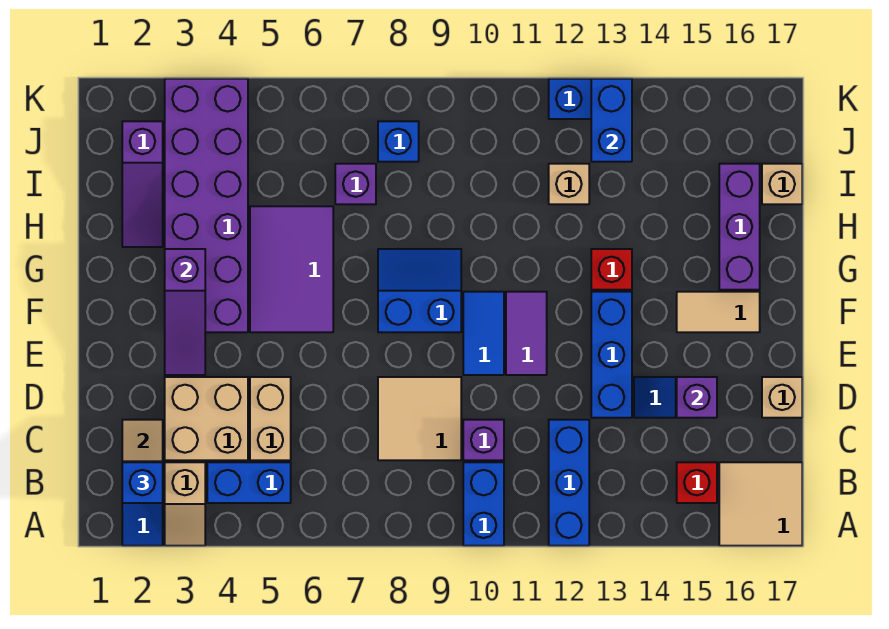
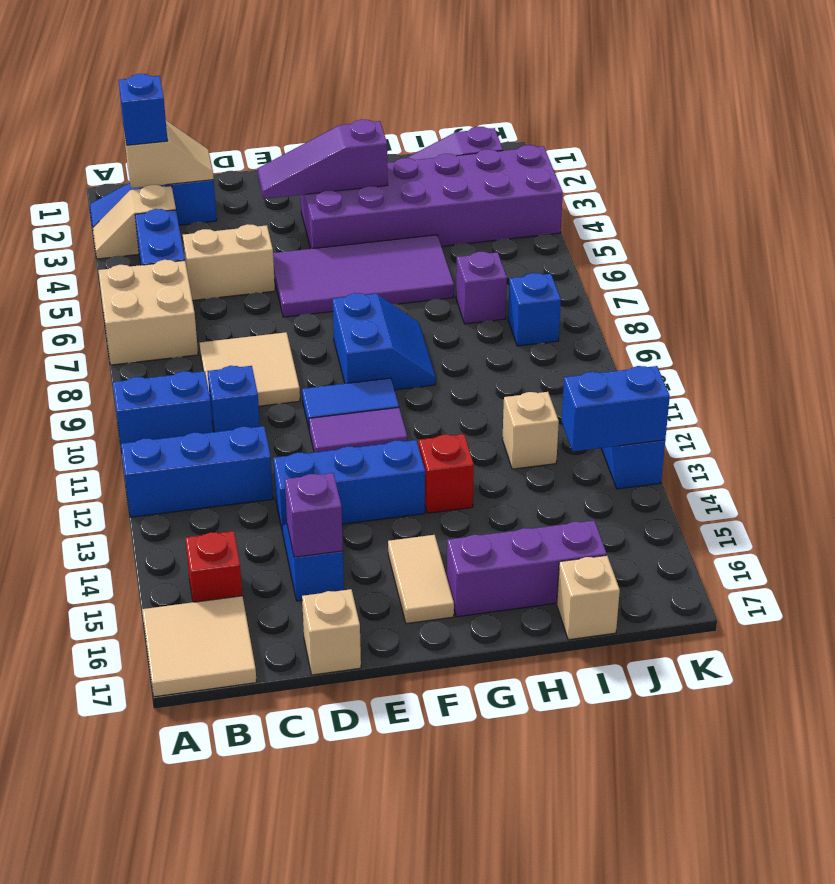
tan brick C3:D4 level 1 -> tan brick A6:B7 level 1
purple brick C10 level 1 -> blue brick C10 level 1
purple tile F5:H6 level 1 -> purple tile E5:H6 level 1

